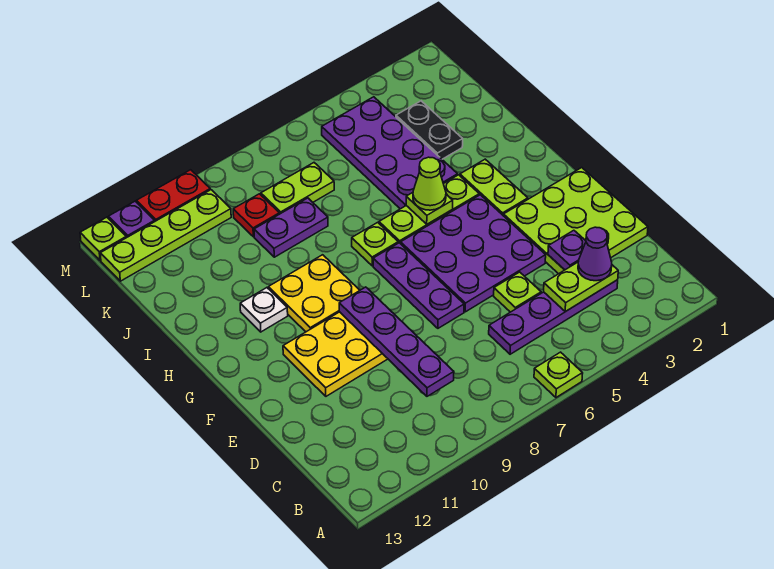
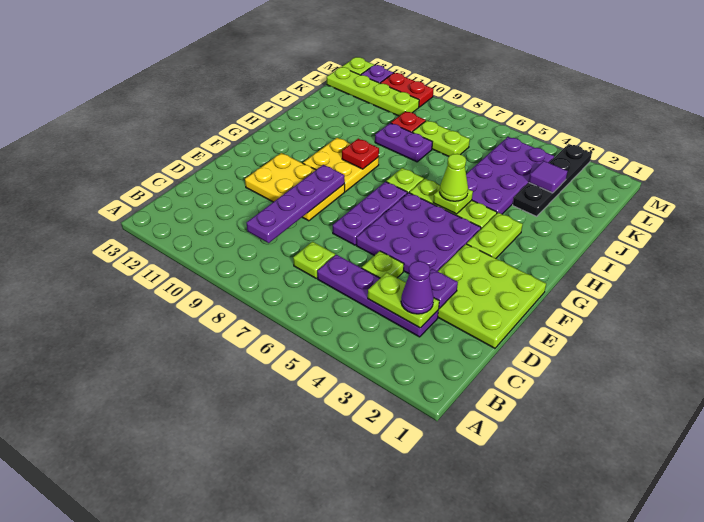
lime plate A6 level 1 -> lime plate C7 level 1
none -> red plate H9 level 2
white plate H11 level 1 -> none
black plate J3:K3 level 1 -> black plate J3:M3 level 1
none -> purple tile K3 level 2

